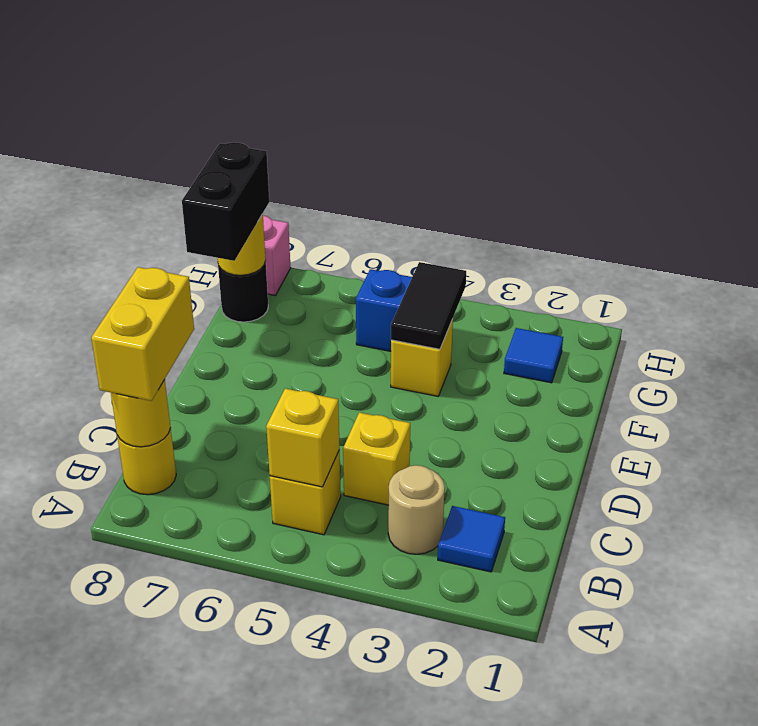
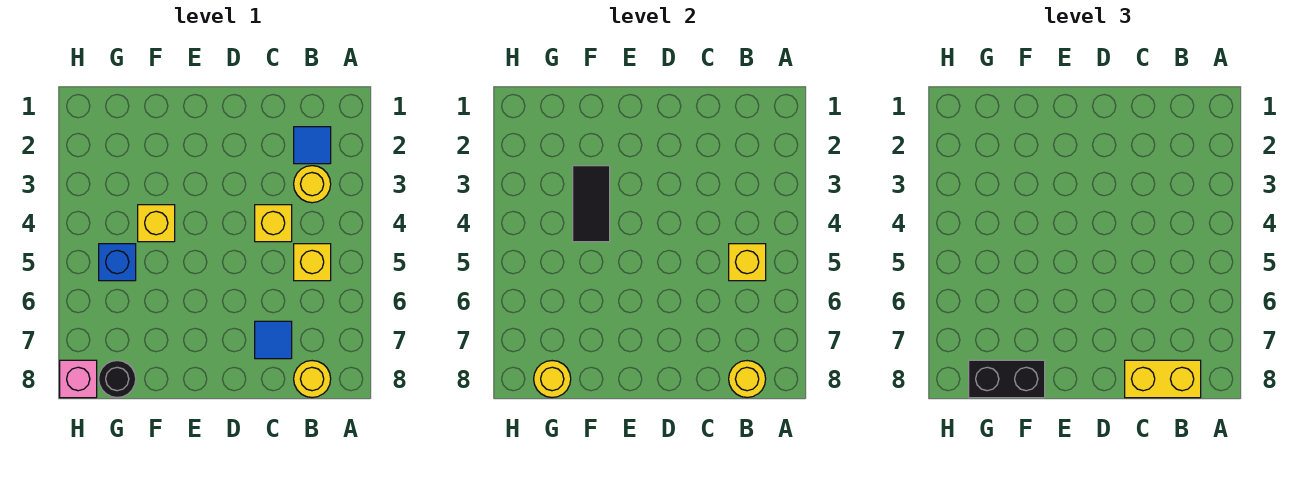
tan round brick B3 level 1 -> yellow round brick B3 level 1
black tile F4:G4 level 2 -> black tile F3:F4 level 2
blue tile G2 level 1 -> blue tile C7 level 1

